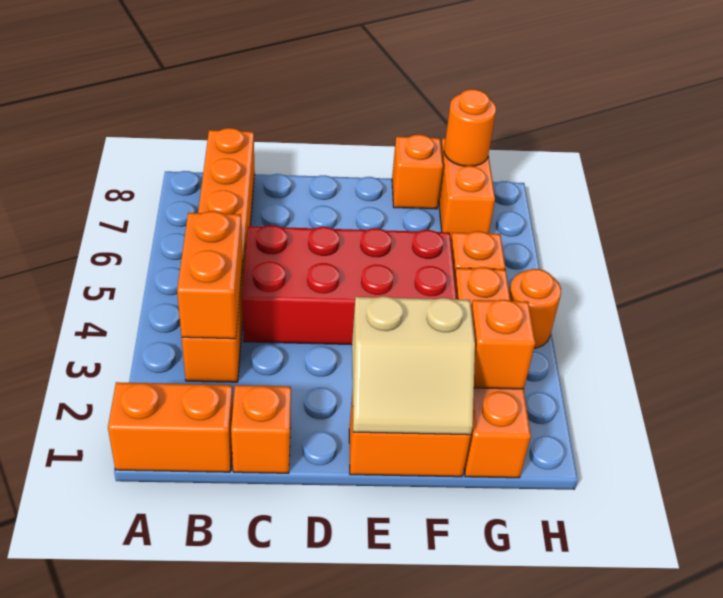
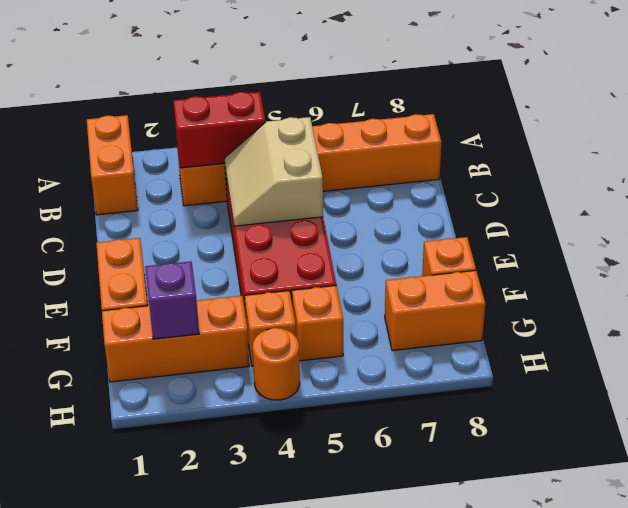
orange brick B3:B4 level 2 -> red brick B3:B4 level 2
orange brick C1 level 1 -> none
tan slope E1:F2 level 2 top 2 -> tan slope C4:D5 level 2 top 5
orange brick G2 level 2 -> purple brick G2 level 2
orange round brick G8 level 2 -> none

